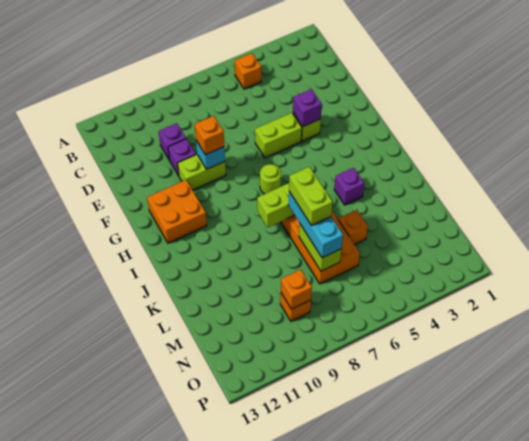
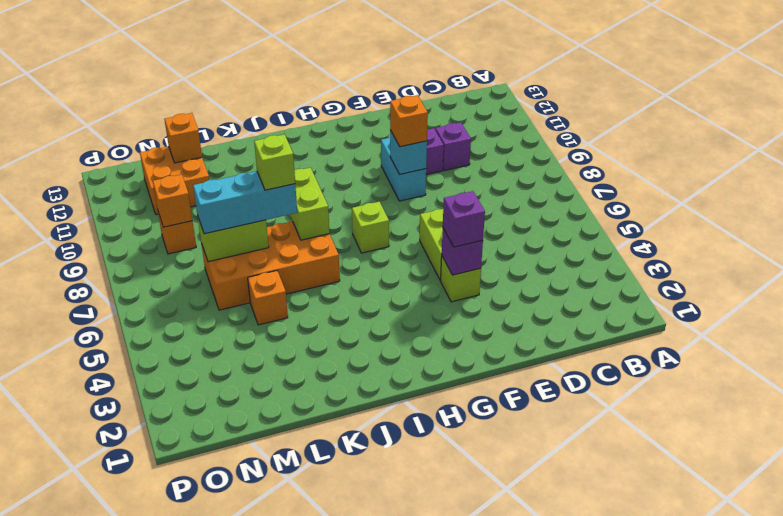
orange brick B5 level 1 -> orange brick M12 level 2
lime brick F9:F10 level 1 -> cyan brick F9:F10 level 1
orange brick G11:H12 level 1 -> orange brick M11:N12 level 1
lime round brick H7 level 1 -> lime brick H7 level 1
purple brick J4 level 1 -> purple brick F4 level 3
lime brick K7:L7 level 4 -> lime brick K7 level 4

